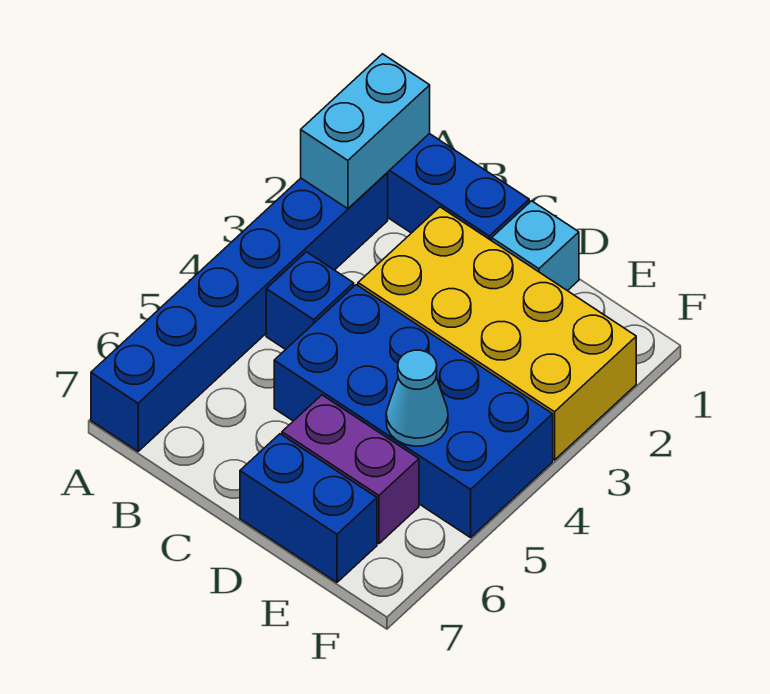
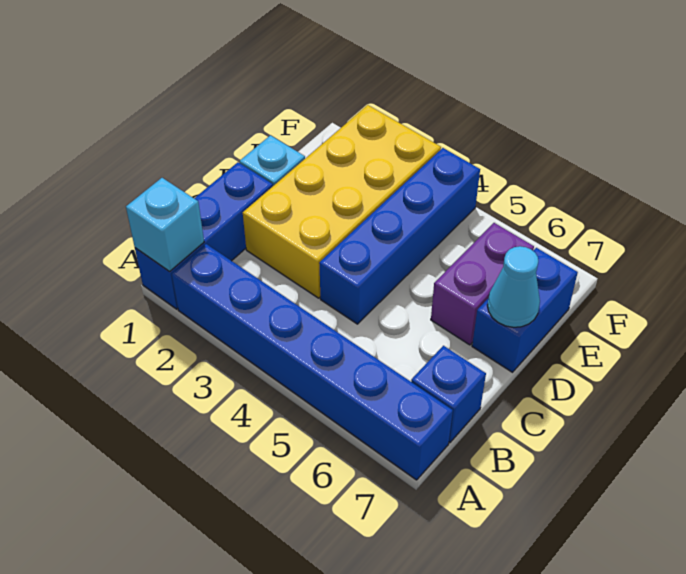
cyan brick A1:A2 level 2 -> cyan brick A1 level 2
blue brick B4 level 1 -> blue brick B7 level 1
blue brick C4:F5 level 1 -> blue brick C4:F4 level 1
cyan cone E5 level 2 -> cyan cone D7 level 2

